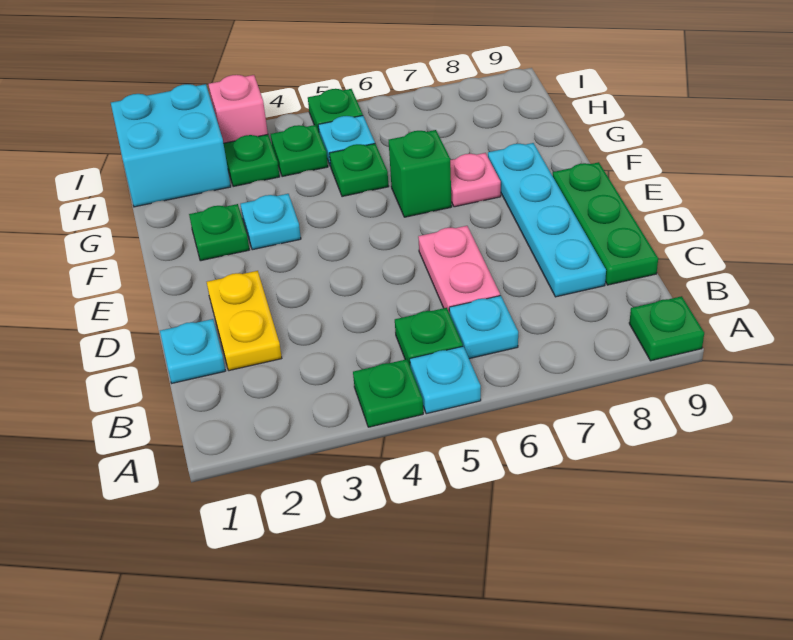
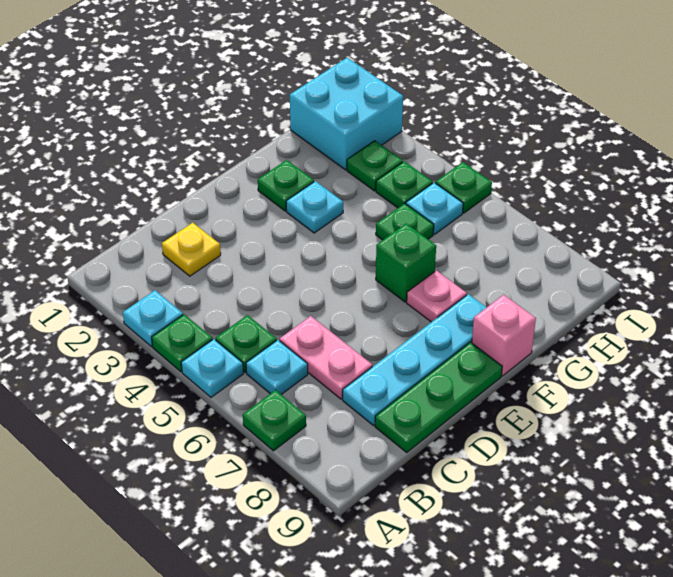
green plate A9 level 1 -> green plate A7 level 1
cyan plate C1 level 1 -> cyan plate A3 level 1
yellow plate C2:D2 level 1 -> yellow plate C2 level 1
pink plate C6:D6 level 1 -> pink plate C6:C7 level 1
pink brick I3 level 1 -> pink brick F9 level 1

